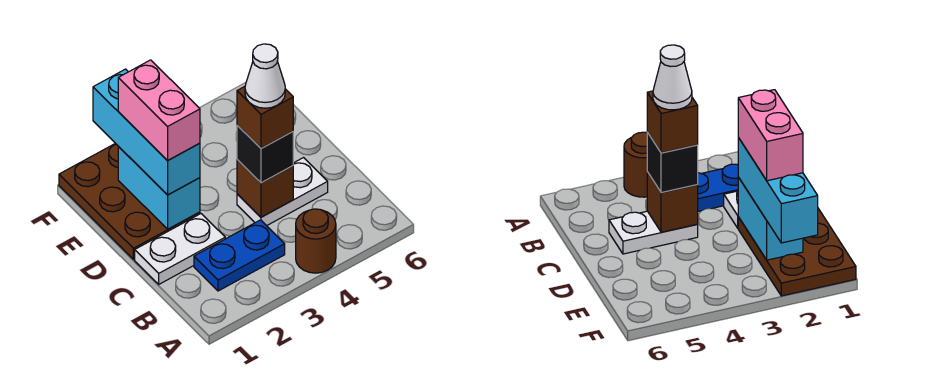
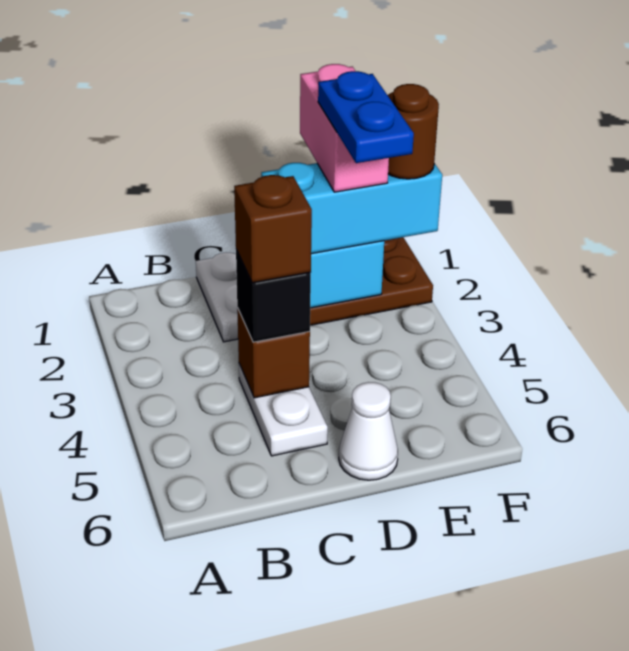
brown round brick A4 level 1 -> brown round brick F2 level 4
blue plate B2:B3 level 1 -> blue plate E2:E3 level 5
white cone C4 level 5 -> white cone D6 level 1
pink brick D2:E2 level 4 -> pink brick E1:E2 level 4

